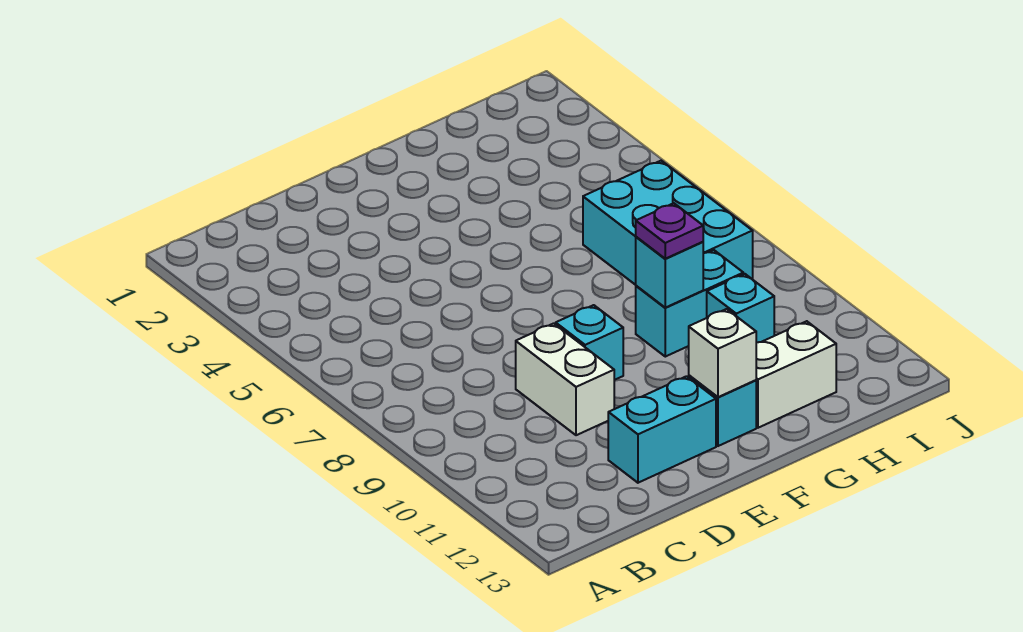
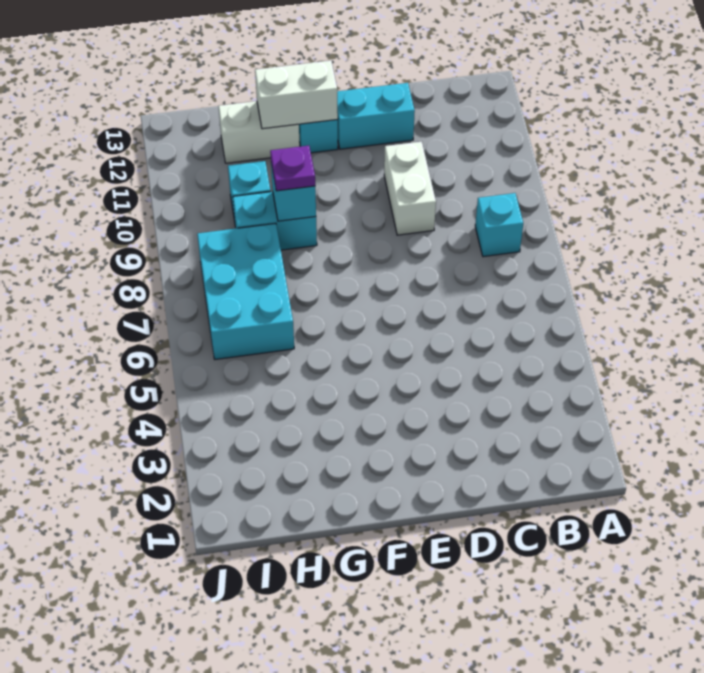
cyan brick E9 level 1 -> cyan brick B8 level 1
white brick F12 level 2 -> white brick F12:G12 level 2

